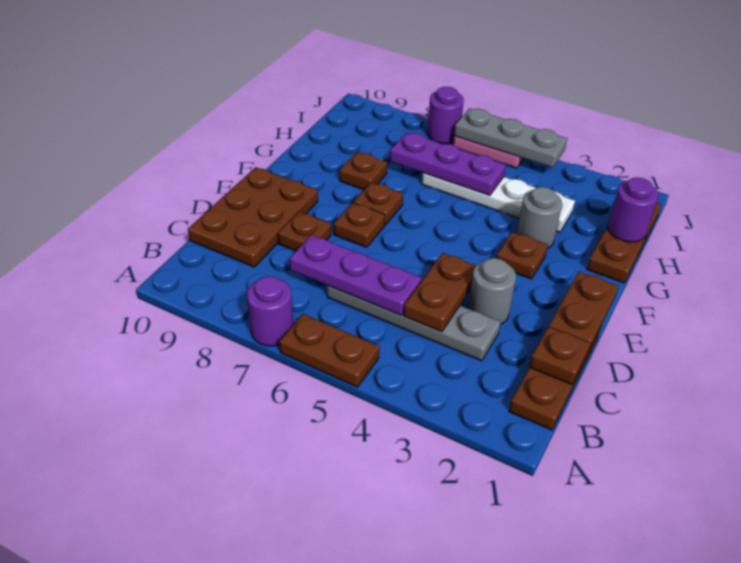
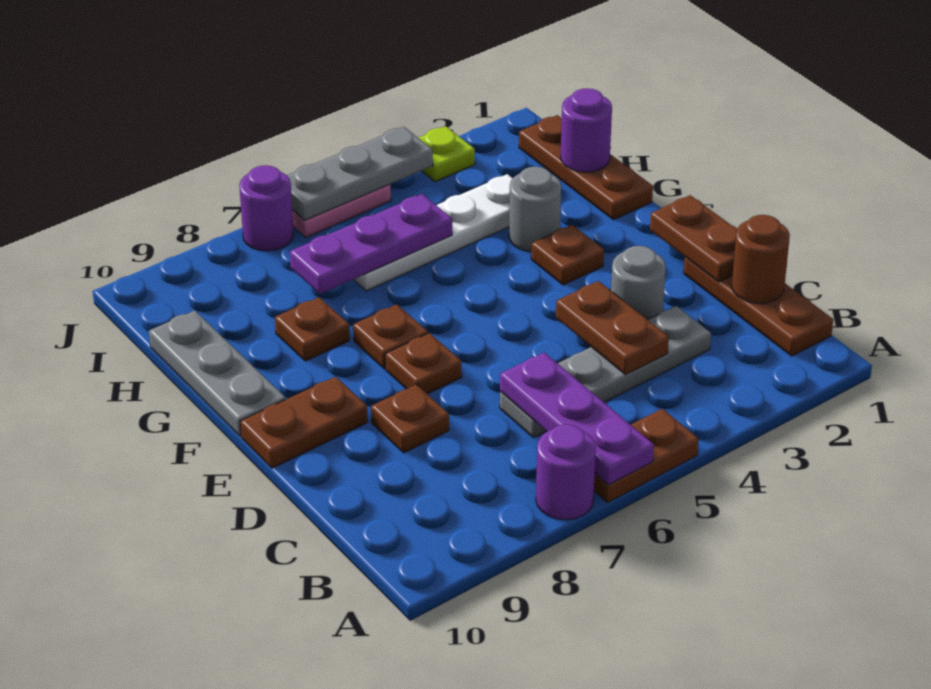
brown plate C1 level 2 -> brown round brick C1 level 2
purple plate C5:C7 level 2 -> purple plate A6:C6 level 2
brown plate C9:E10 level 1 -> brown plate E9:E10 level 1
none -> grey plate F10:H10 level 1
none -> lime plate J3 level 1

